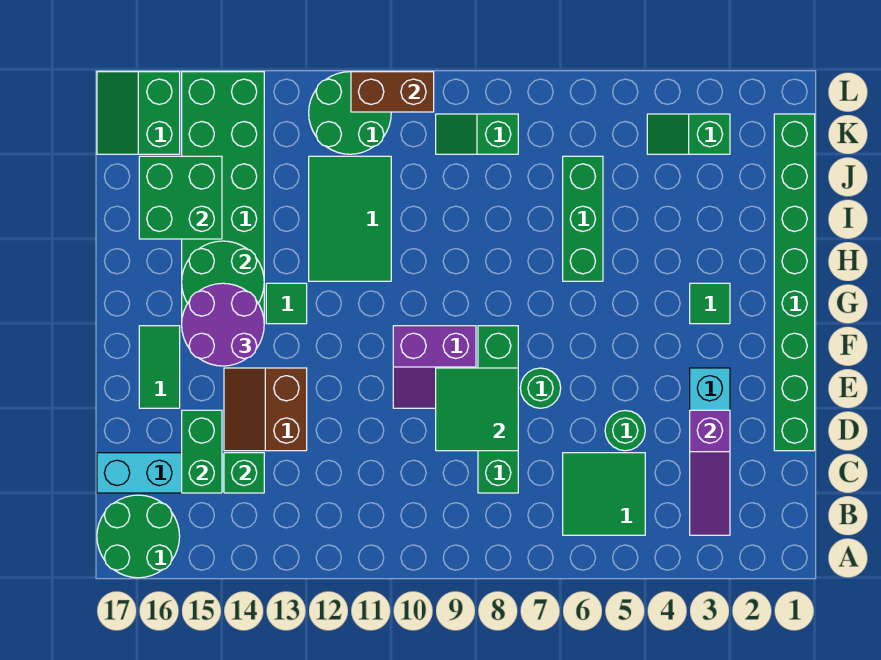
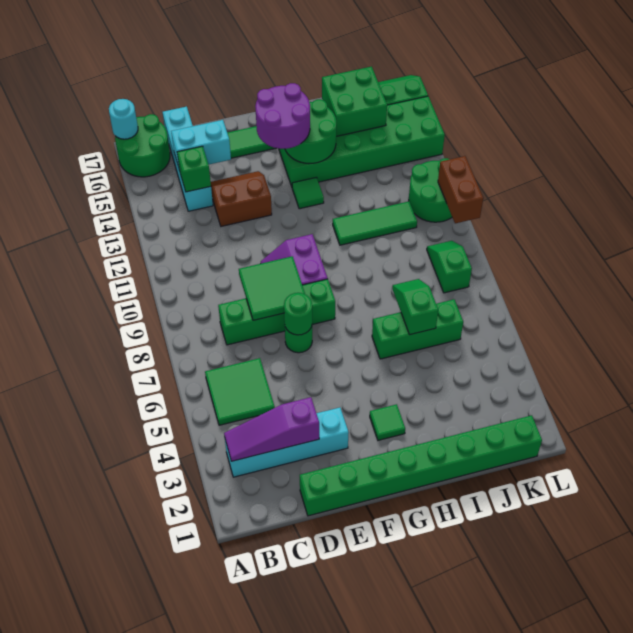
none -> cyan round brick A17 level 2
green brick C15:D15 level 2 -> cyan brick C15:D15 level 2
green round brick D5 level 1 -> green round brick E7 level 2
green tile H11:J12 level 1 -> green tile H11:J11 level 1
green slope K3:K4 level 1 top 3 -> green slope I6:I7 level 2 top 6

